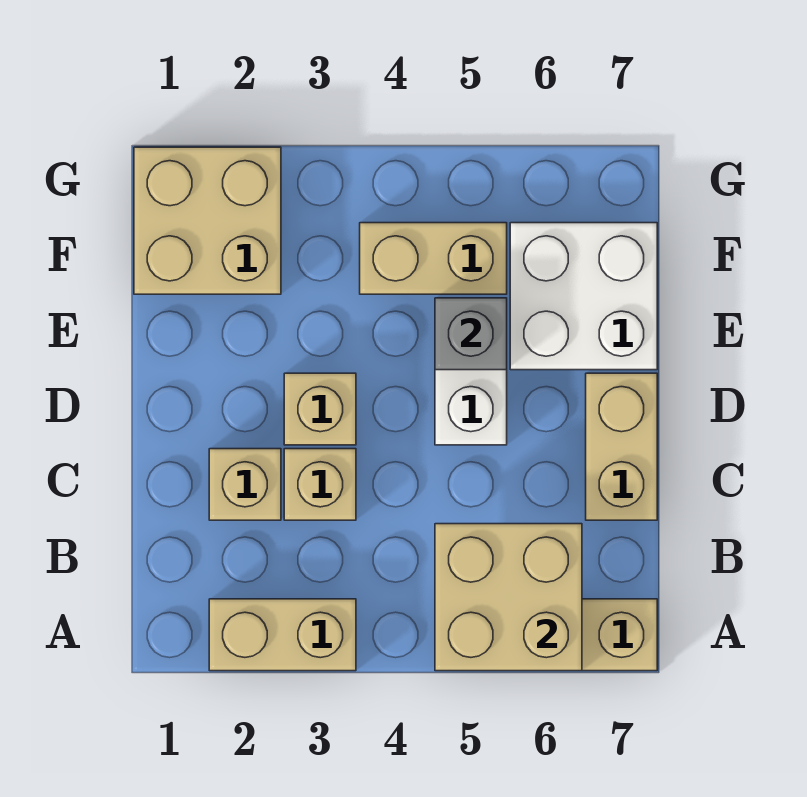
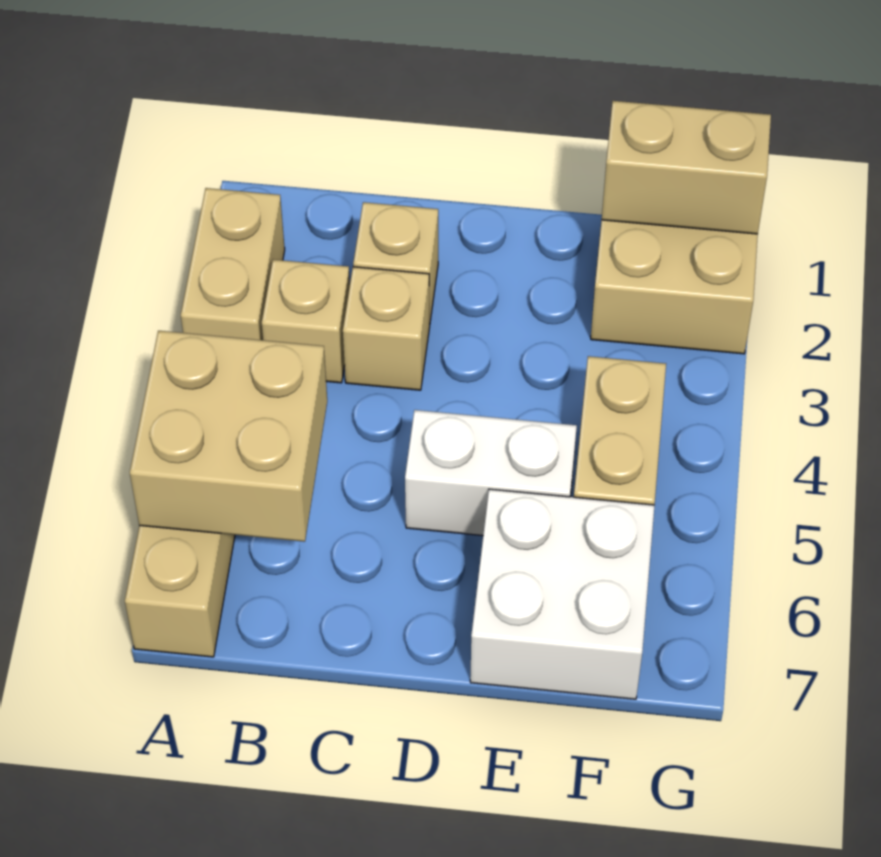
tan brick C7:D7 level 1 -> tan brick F1:G1 level 2
tan brick D3 level 1 -> tan brick B3 level 1
grey brick E5 level 2 -> none

